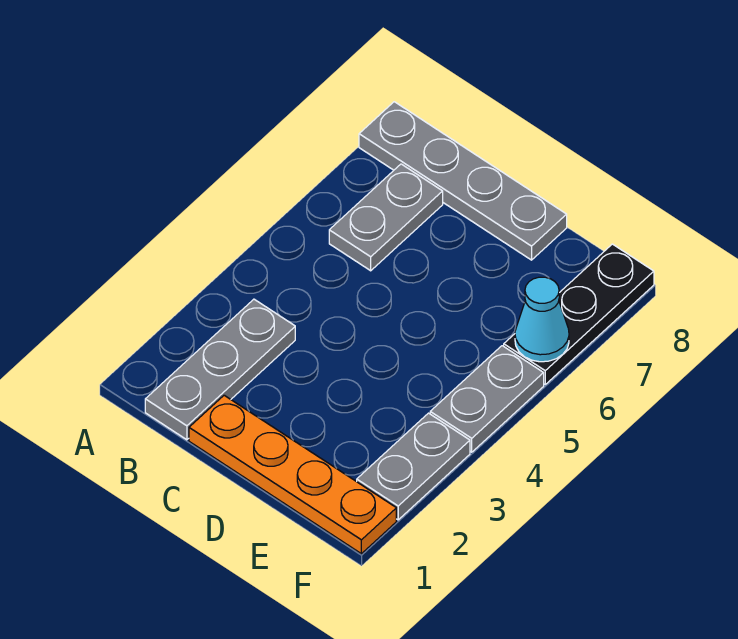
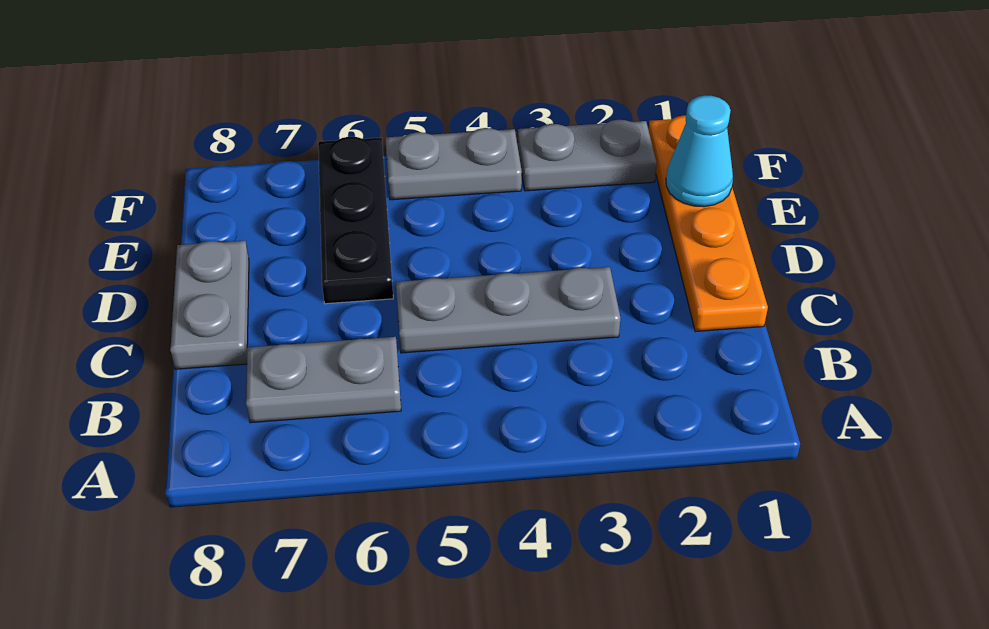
grey plate A8:D8 level 1 -> grey plate C8:D8 level 1
grey plate B1:B3 level 1 -> grey plate C3:C5 level 1
black plate F6:F8 level 1 -> black plate D6:F6 level 1
cyan cone F6 level 2 -> cyan cone E1 level 2

